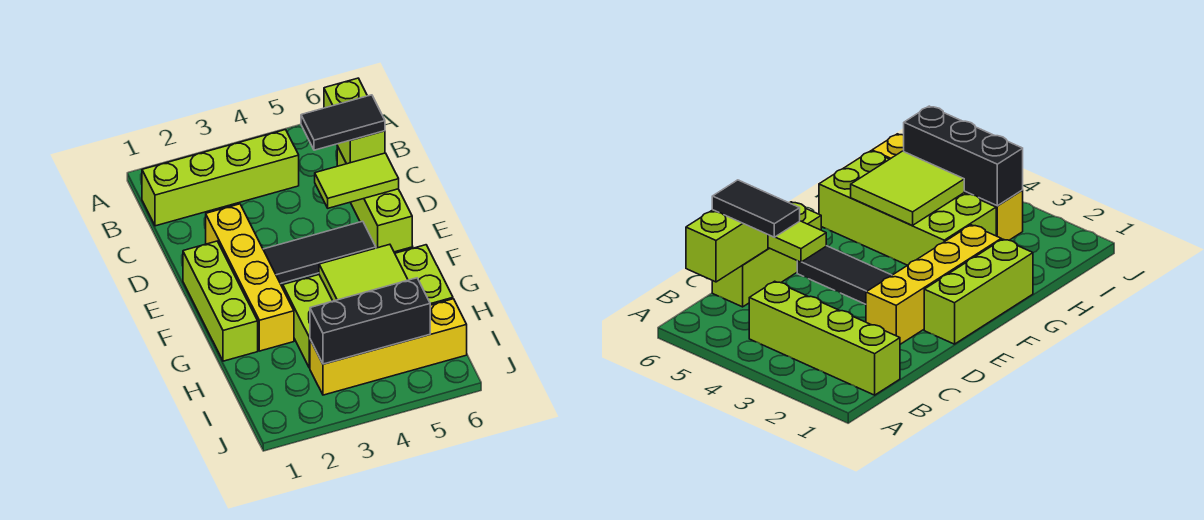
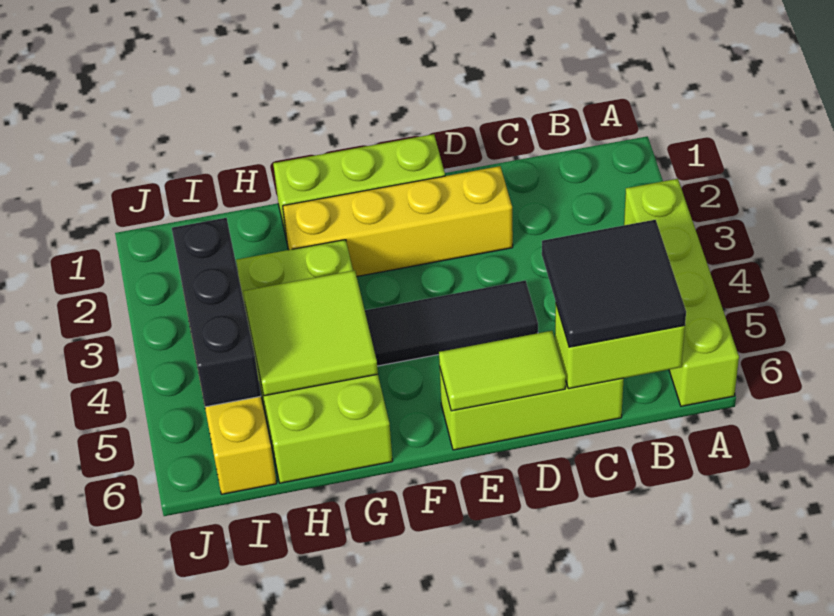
lime brick B1:B4 level 1 -> lime brick A3:A6 level 1
black tile C5:C6 level 3 -> black tile B5:C6 level 3
lime tile D5:D6 level 2 -> lime tile D6:E6 level 2
black tile E3:E5 level 1 -> black tile D4:F4 level 1

